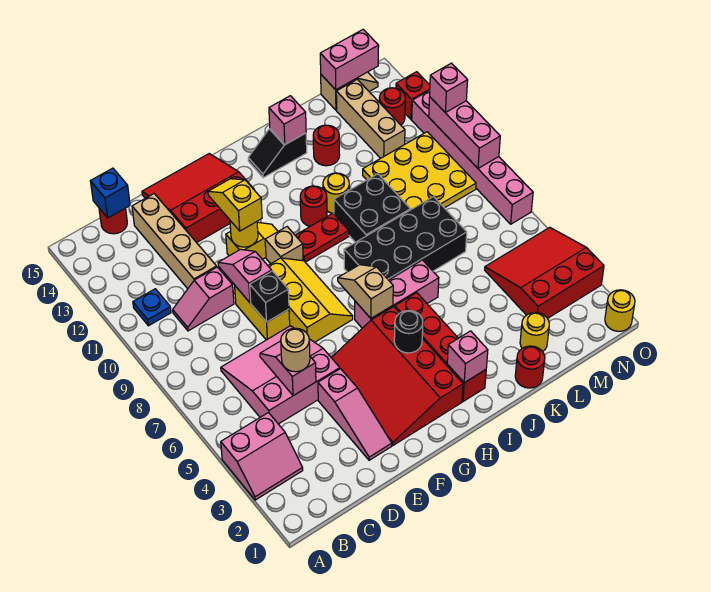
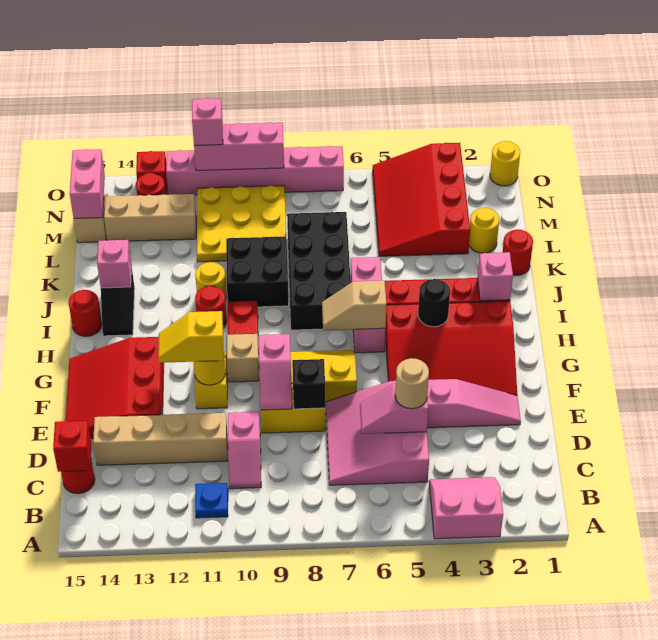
pink slope A3:B4 level 1 top 4 -> pink slope A3:B4 level 1 top A
blue brick C15 level 2 -> red brick C15 level 2
pink slope E9:E10 level 2 top 9 -> pink slope E9:F9 level 2 top F
red round brick K13 level 1 -> red round brick I15 level 1
red slope M3:O5 level 1 top 3 -> red slope L3:O5 level 1 top 3

